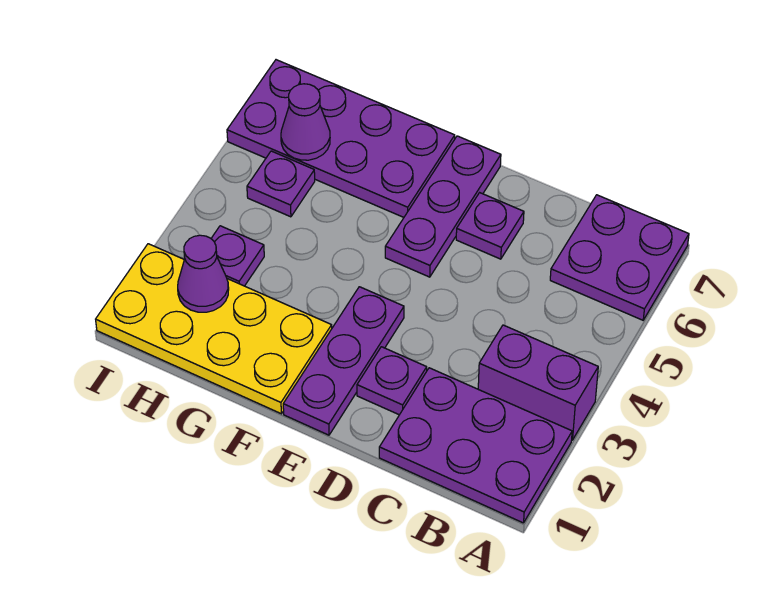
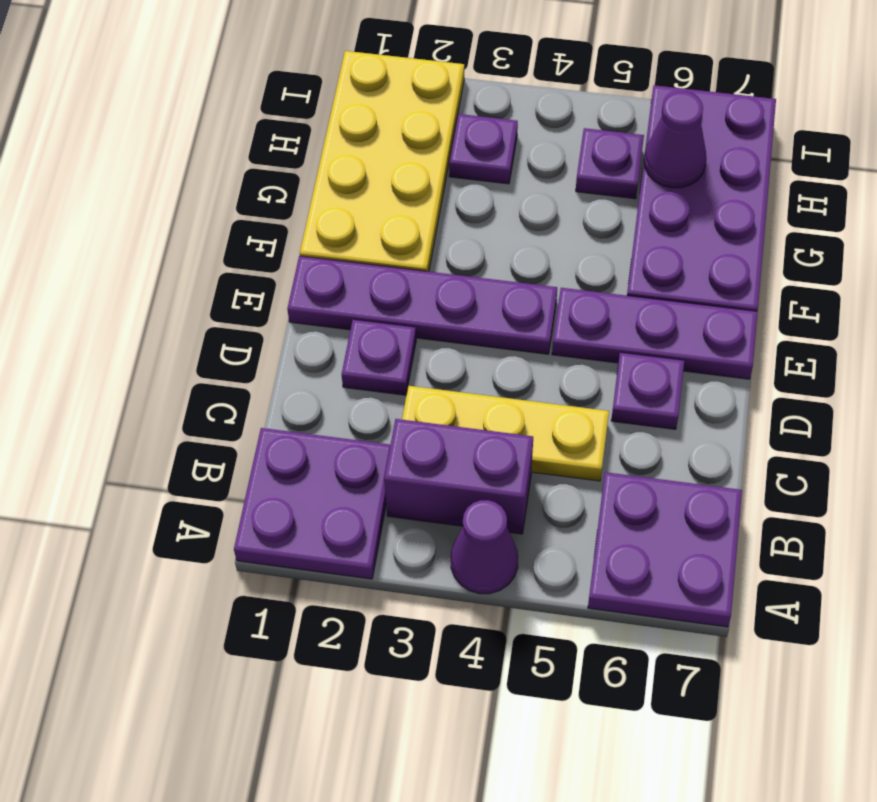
purple plate A1:C2 level 1 -> purple plate A1:B2 level 1
purple brick A3:B3 level 1 -> purple brick B3:B4 level 1
none -> yellow plate C3:C5 level 1
purple plate E1:E3 level 1 -> purple plate E1:E4 level 1
purple cone H2 level 2 -> purple cone A4 level 1

